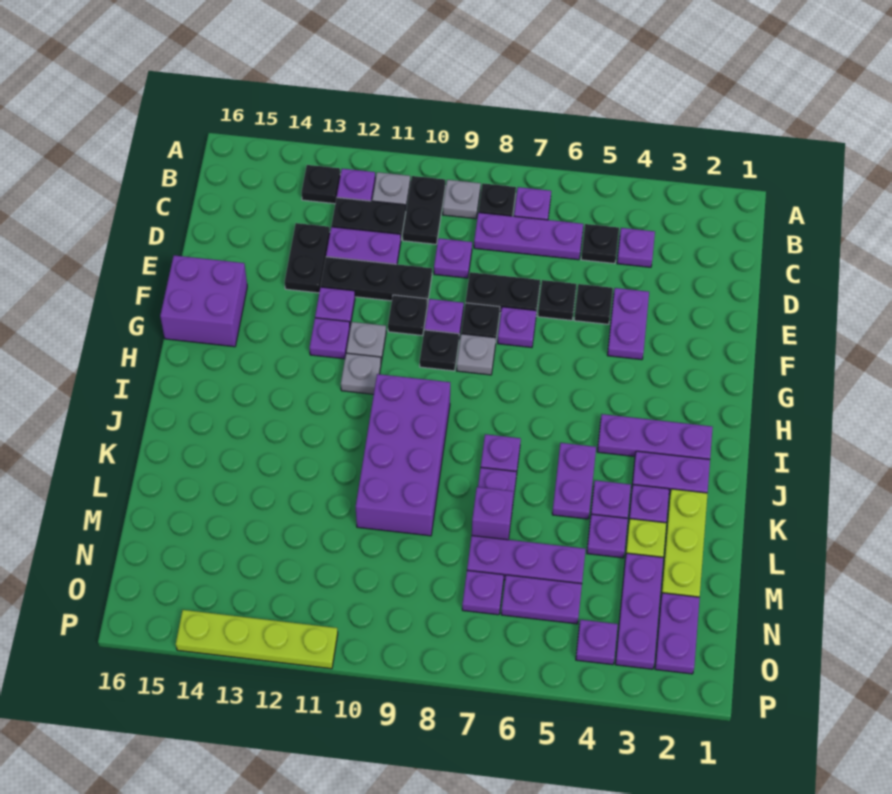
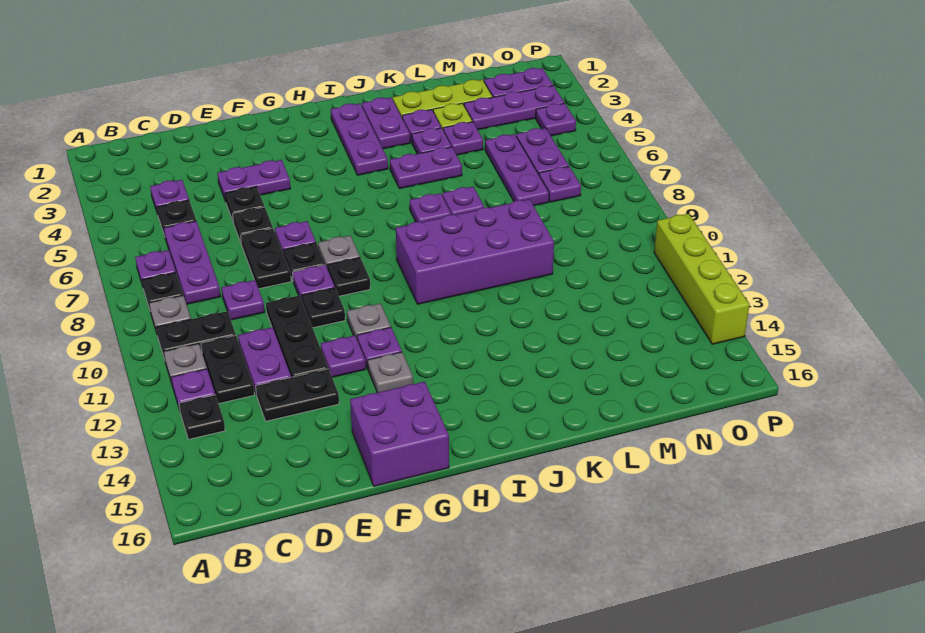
grey plate H11 level 1 -> grey plate G13 level 1
purple brick L7 level 1 -> none
lime plate P11:P14 level 1 -> lime brick P11:P14 level 1

